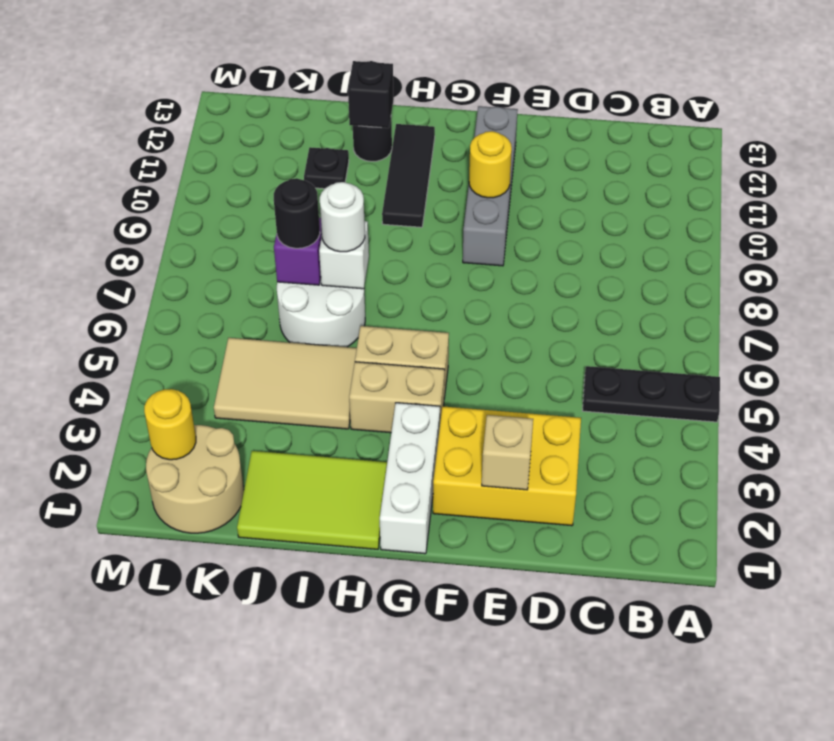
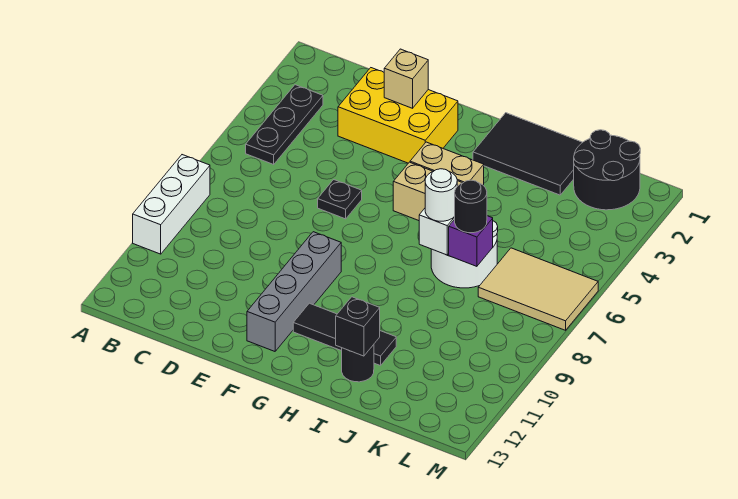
black plate A5:C5 level 1 -> black plate B3:B5 level 1
yellow round brick F10 level 2 -> none
white brick G1:G3 level 1 -> white brick A8:A10 level 1
lime tile H1:J2 level 1 -> black tile H1:J2 level 1
black tile H10:H12 level 1 -> black tile G11:I11 level 1
tan tile I4:K5 level 1 -> tan tile K6:M7 level 1
black plate J11 level 1 -> black plate E6 level 1
tan round brick K1:L2 level 1 -> black round brick K1:L2 level 1
yellow round brick L2 level 2 -> none

